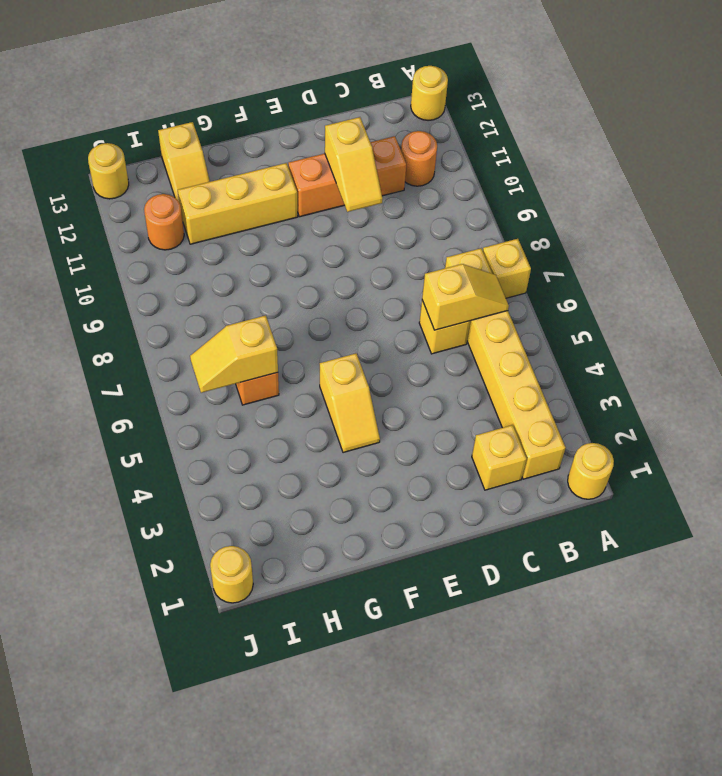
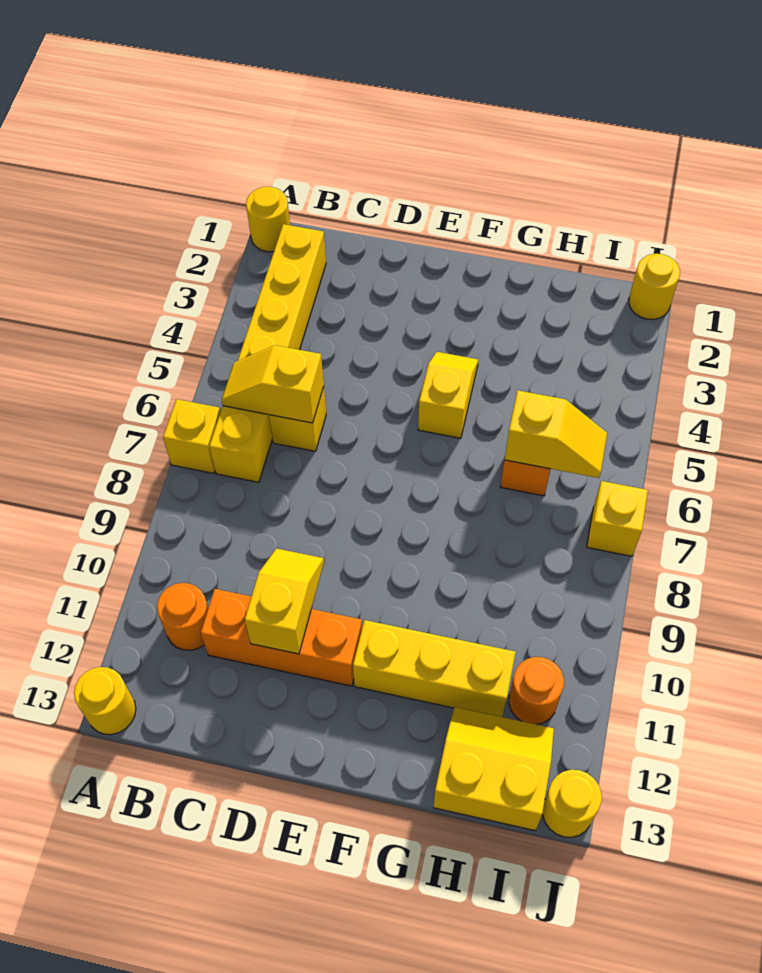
yellow brick C2 level 1 -> yellow brick J7 level 1
yellow slope H12:H13 level 1 top 13 -> yellow slope H12:I13 level 1 top 13

